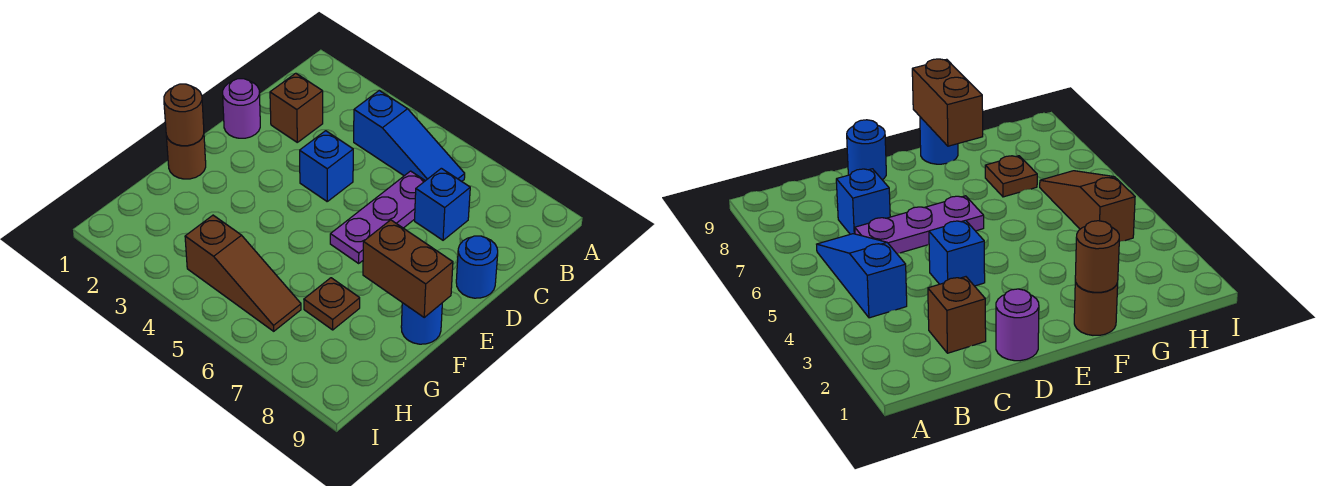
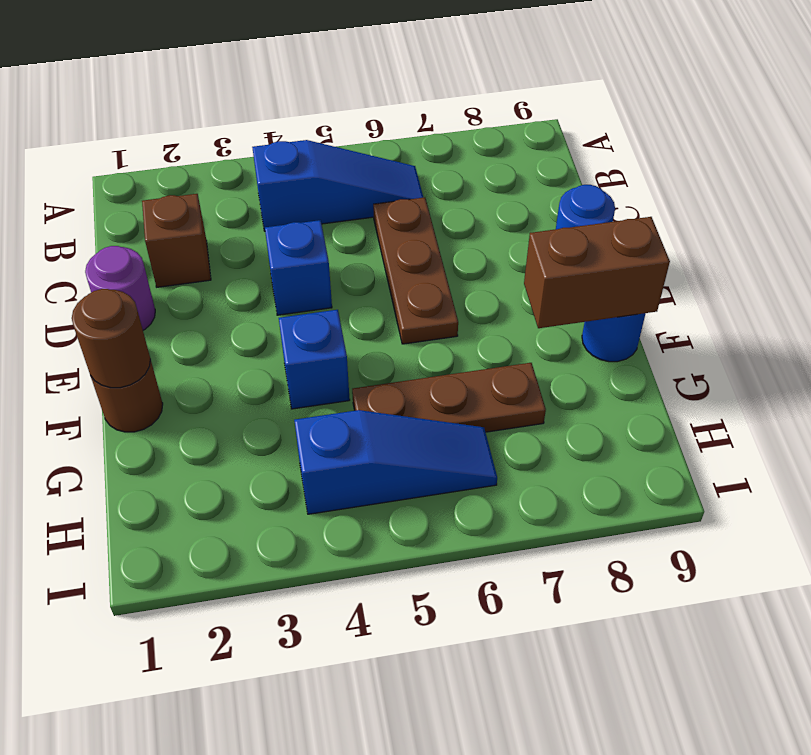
purple plate C6:E6 level 1 -> brown plate C6:E6 level 1
blue brick C7 level 1 -> blue brick F4 level 1
brown plate G7 level 1 -> brown plate G5:G7 level 1
brown slope H4:H6 level 1 top 4 -> blue slope H4:H6 level 1 top 4

